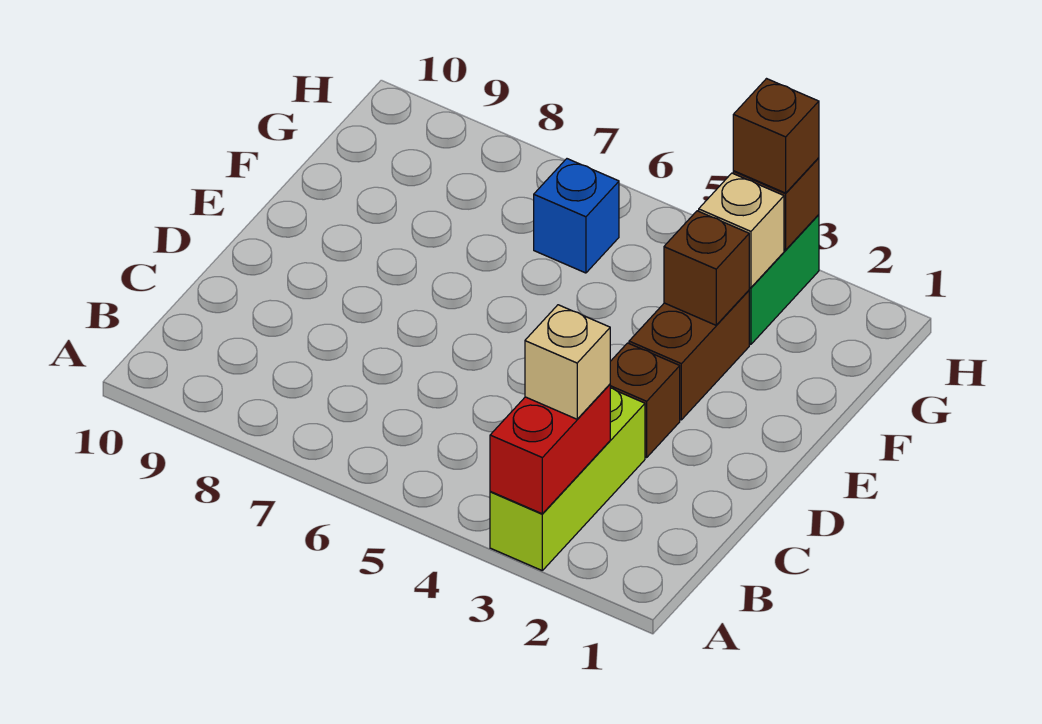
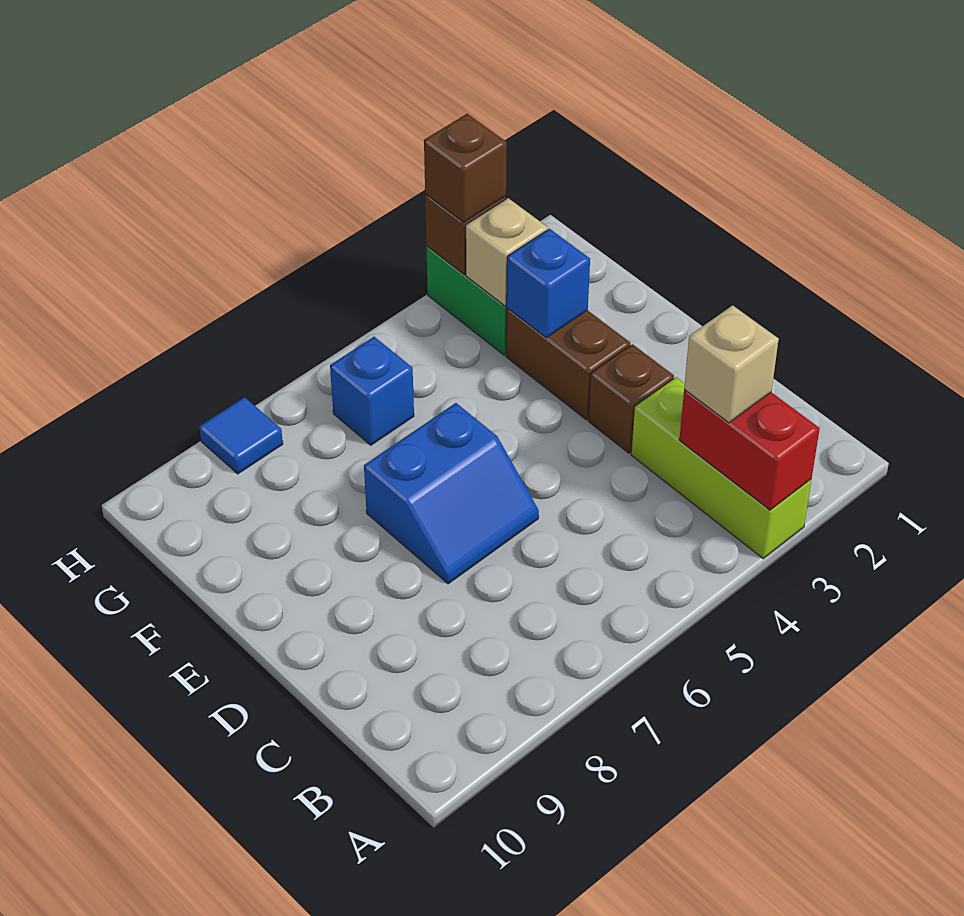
none -> blue slope D6:E7 level 1 top E
brown brick F3 level 2 -> blue brick F3 level 2
none -> blue tile H8 level 1

